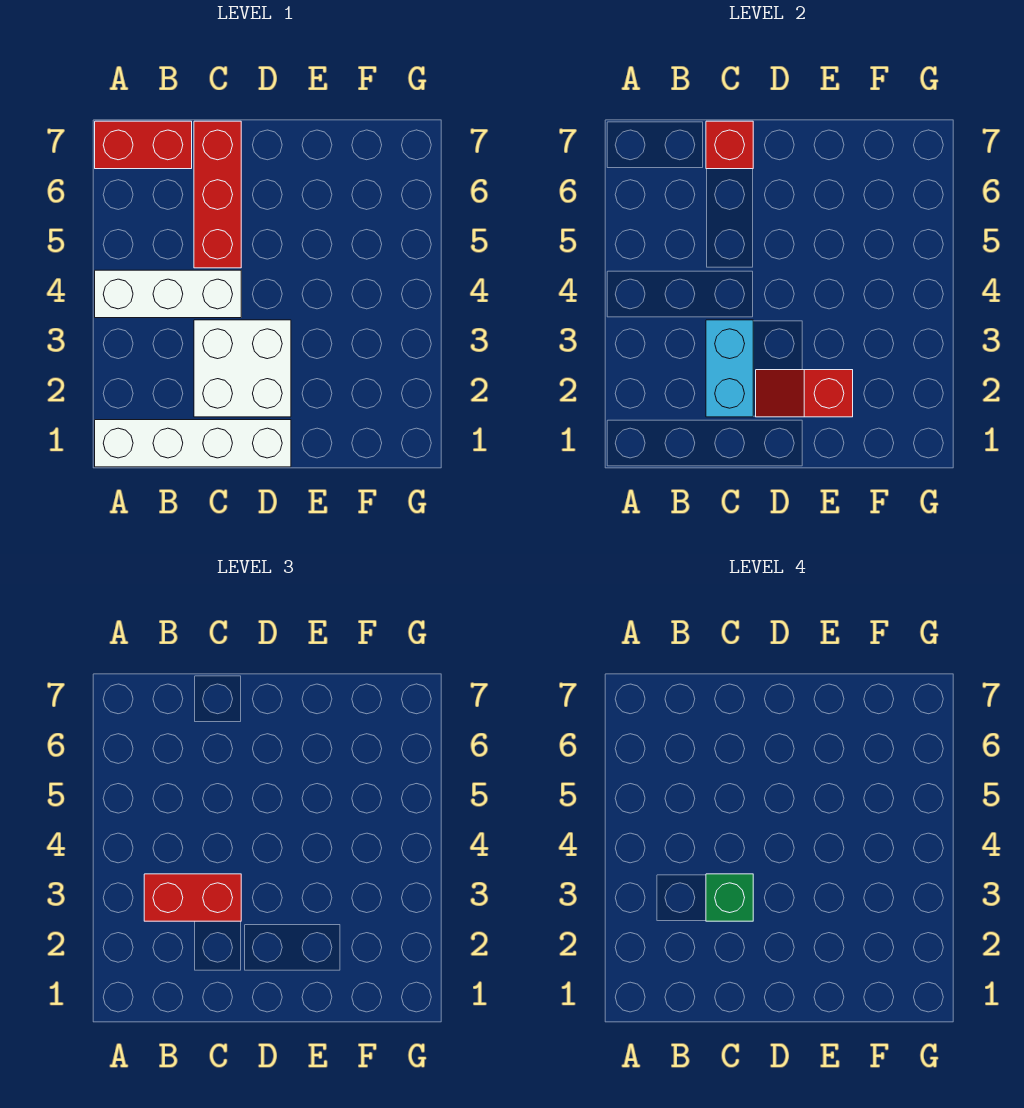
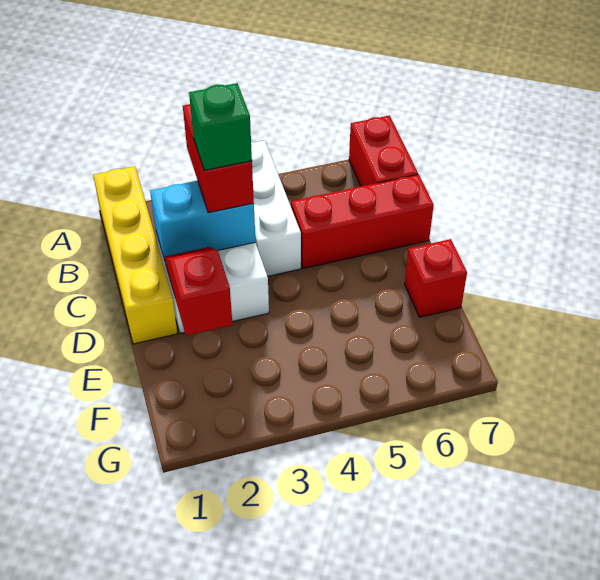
white brick A1:D1 level 1 -> yellow brick A1:D1 level 1
red brick C7 level 2 -> red brick E7 level 1

